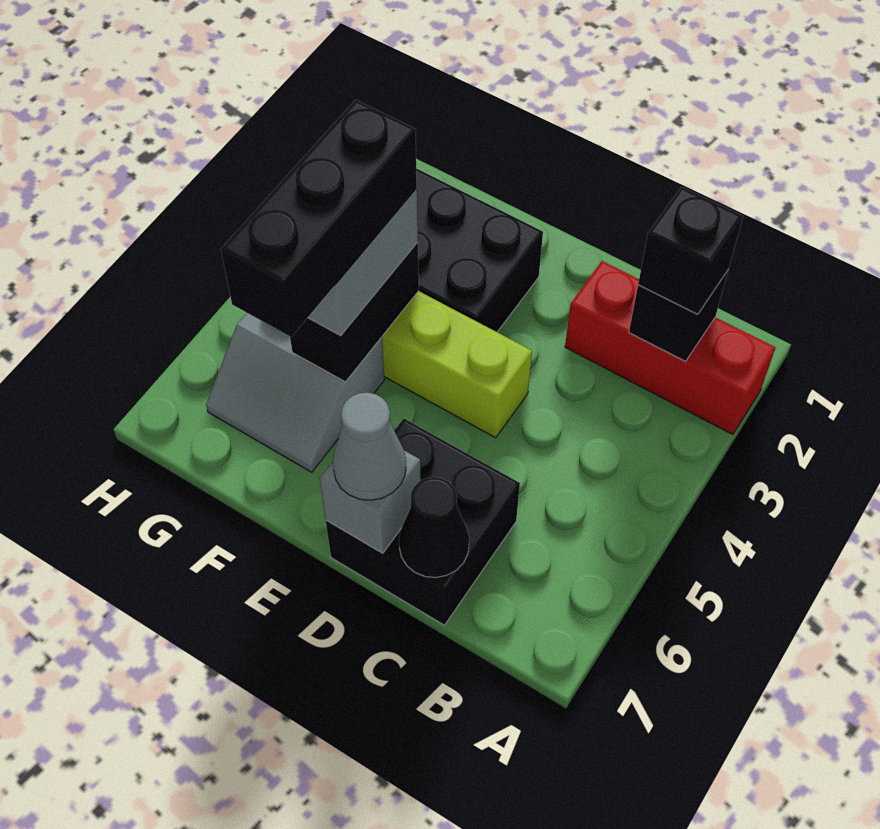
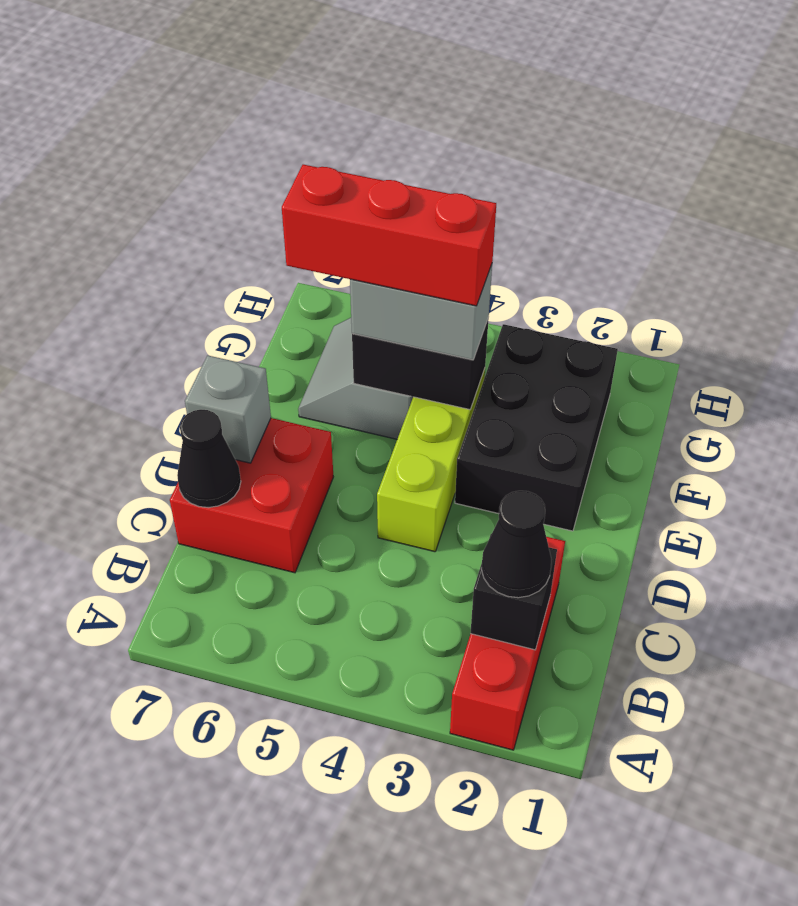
black brick B2 level 3 -> black cone B2 level 3
black brick C6:D7 level 1 -> red brick C6:D7 level 1
grey cone D7 level 3 -> none
black brick F4:F6 level 4 -> red brick F4:F6 level 4

